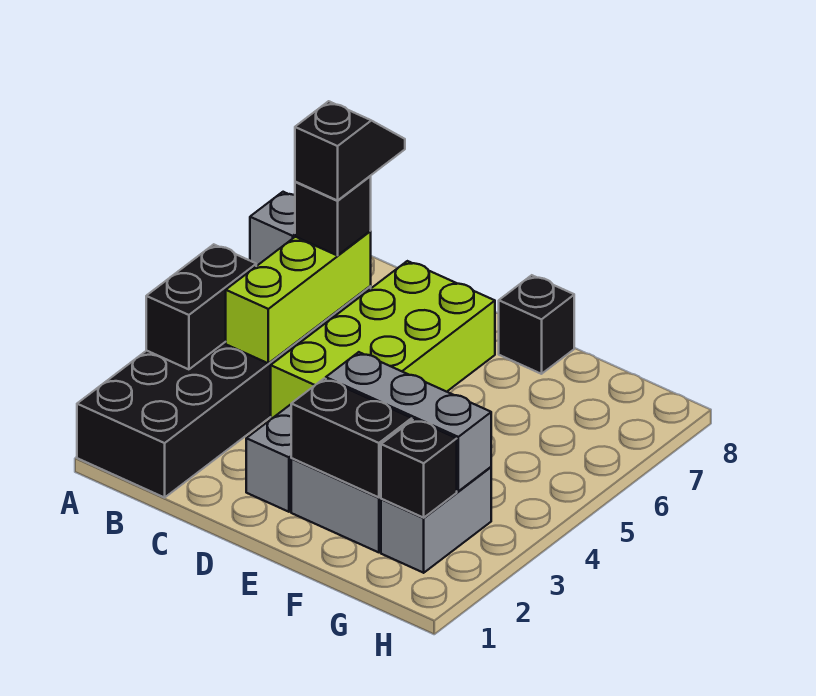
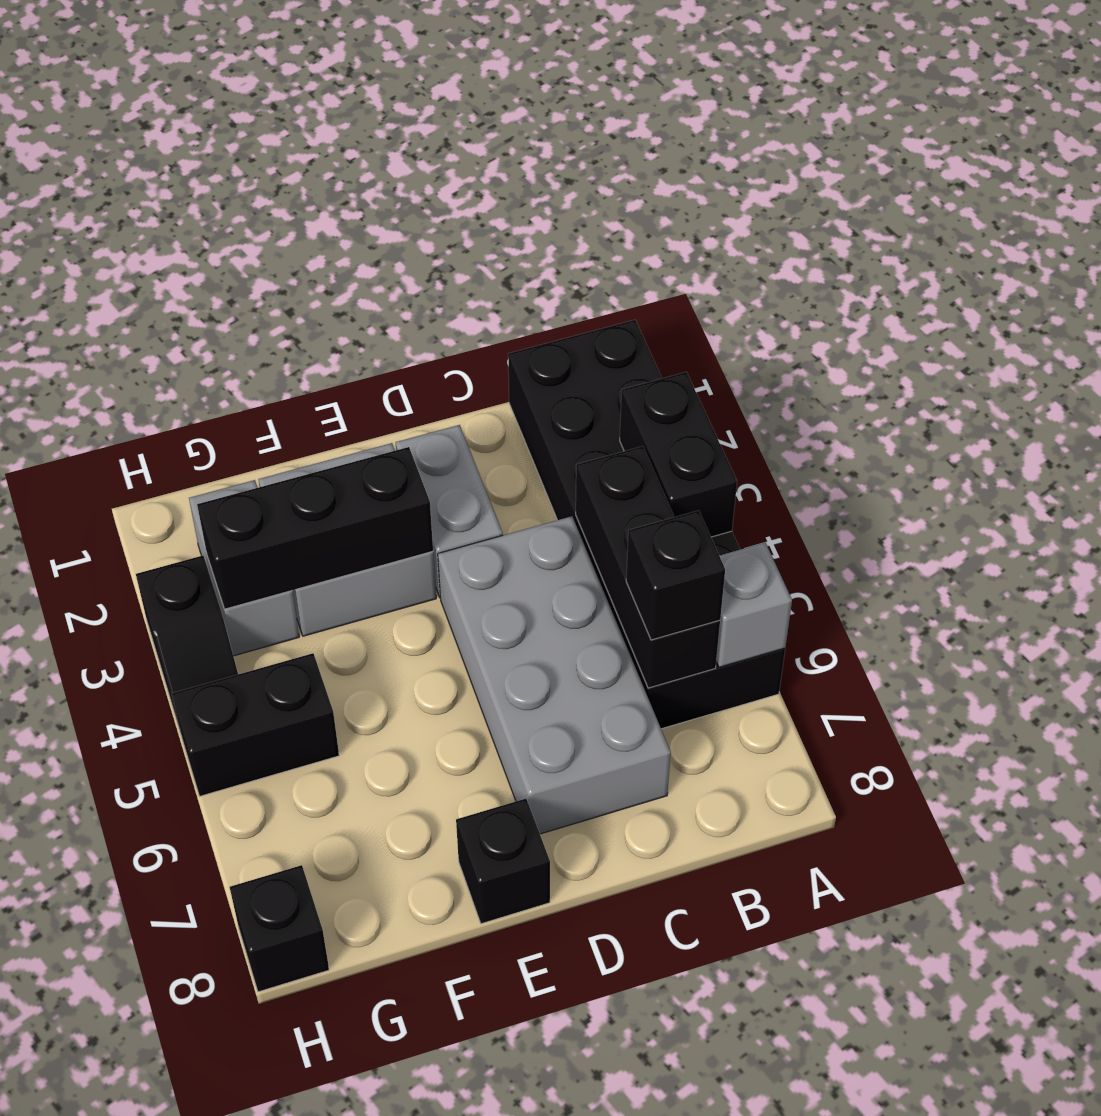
lime brick B4:B6 level 2 -> black brick B4:B6 level 2
black slope B6:B7 level 4 top 6 -> black slope H3:H4 level 1 top 3
lime brick C4:D7 level 1 -> grey brick C4:D7 level 1
black brick E2:F2 level 2 -> black brick G5:H5 level 1
grey brick E3:G3 level 2 -> black brick E3:G3 level 2
black brick G2 level 2 -> black brick H8 level 1

